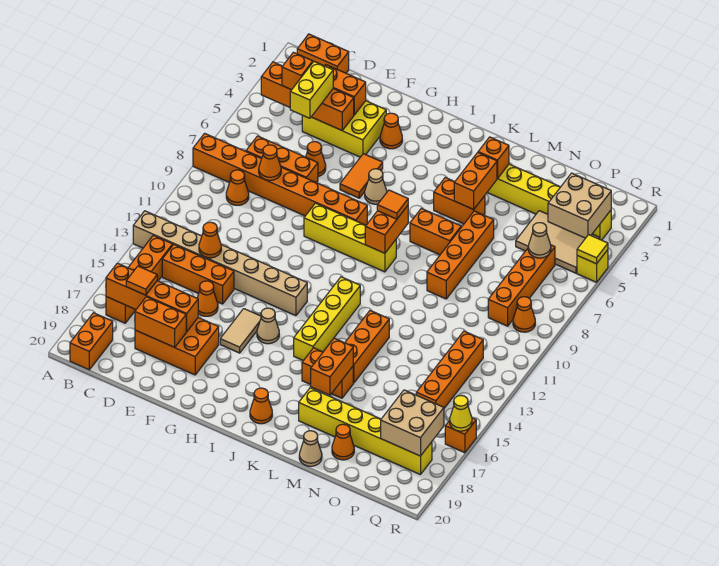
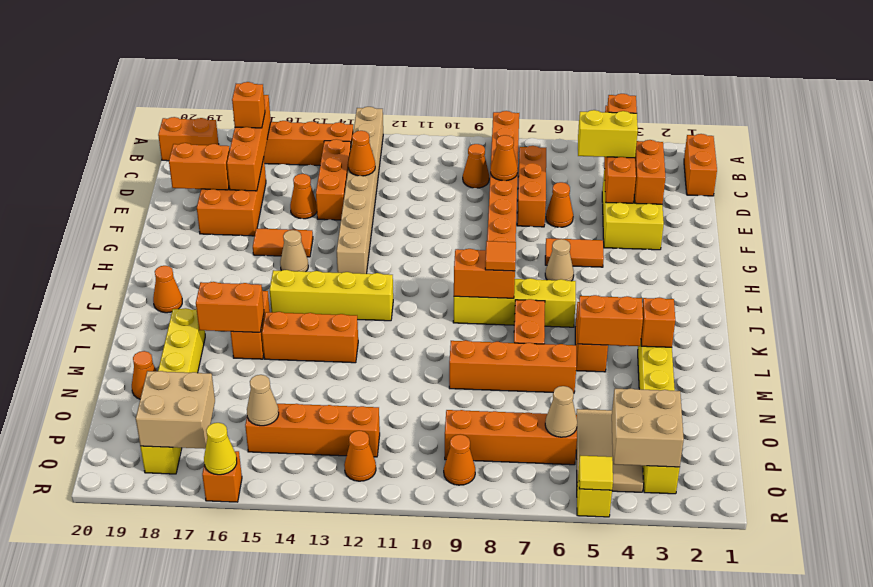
orange tile C17 level 3 -> orange brick C17 level 3
orange brick D18:E18 level 2 -> orange brick E18:E19 level 2
orange cone G3 level 1 -> orange cone Q12 level 1
yellow brick G9:J9 level 1 -> yellow brick J6:J9 level 1
tan tile G15:G16 level 1 -> orange tile G15:G16 level 1
tan cone M20 level 1 -> tan cone P15 level 2

